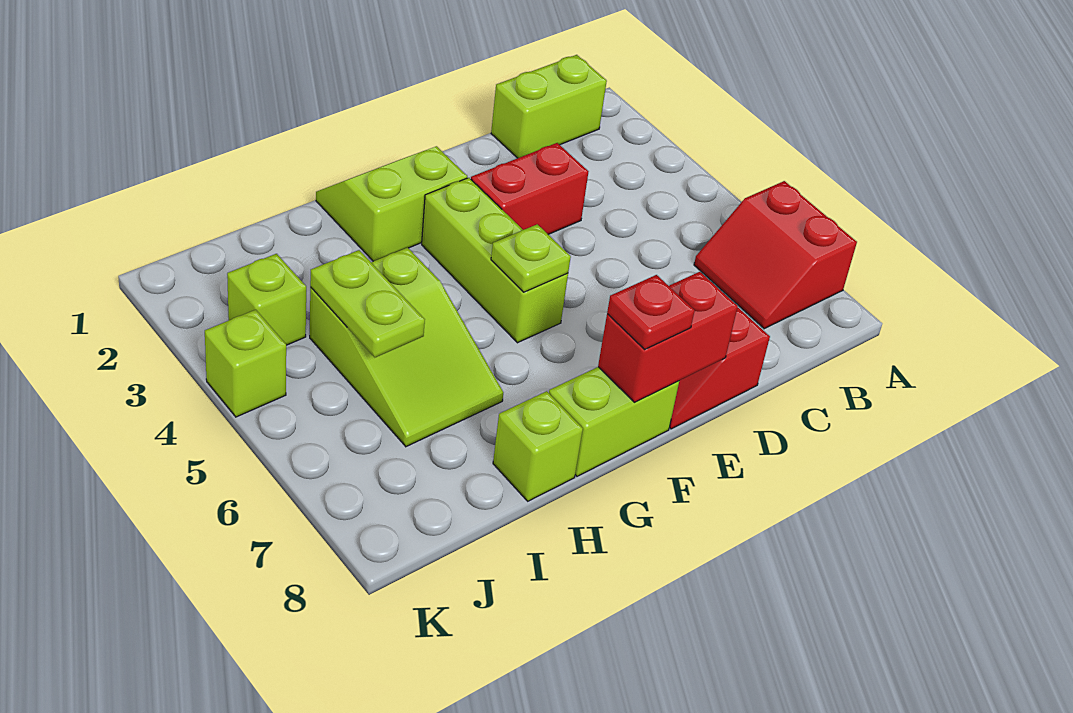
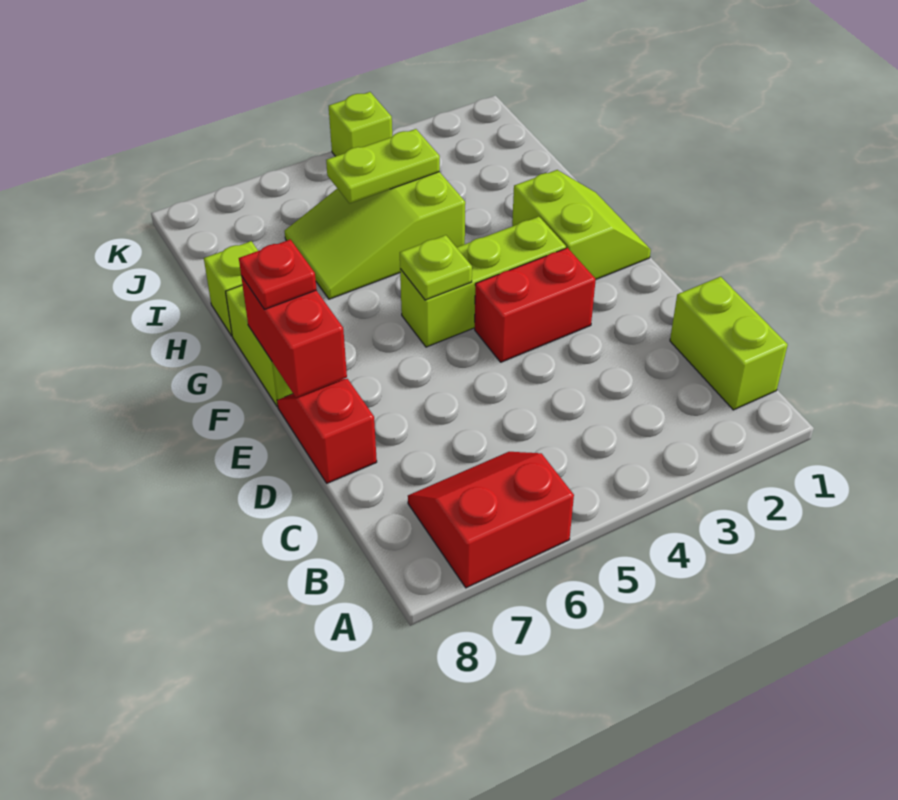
red brick D3:E3 level 1 -> red brick E3:E4 level 1
lime brick J3 level 1 -> none

